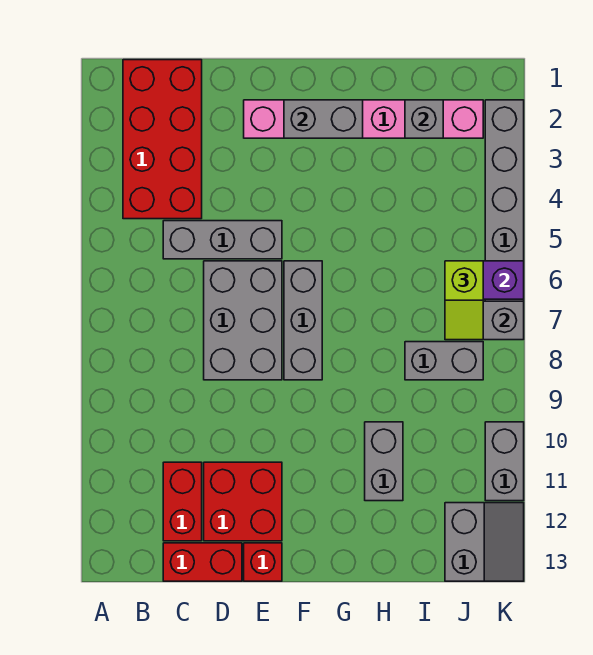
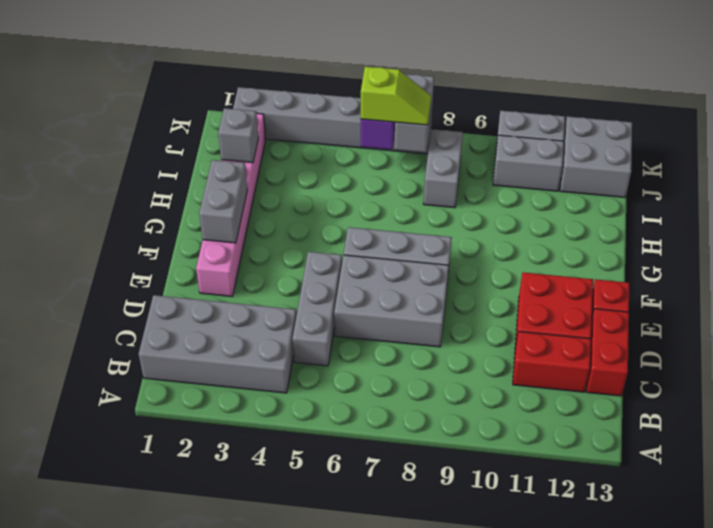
red brick B1:C4 level 1 -> grey brick B1:C4 level 1
grey brick H10:H11 level 1 -> grey brick J10:J11 level 1
grey slope J12:K13 level 1 top J -> grey brick J12:K13 level 1

